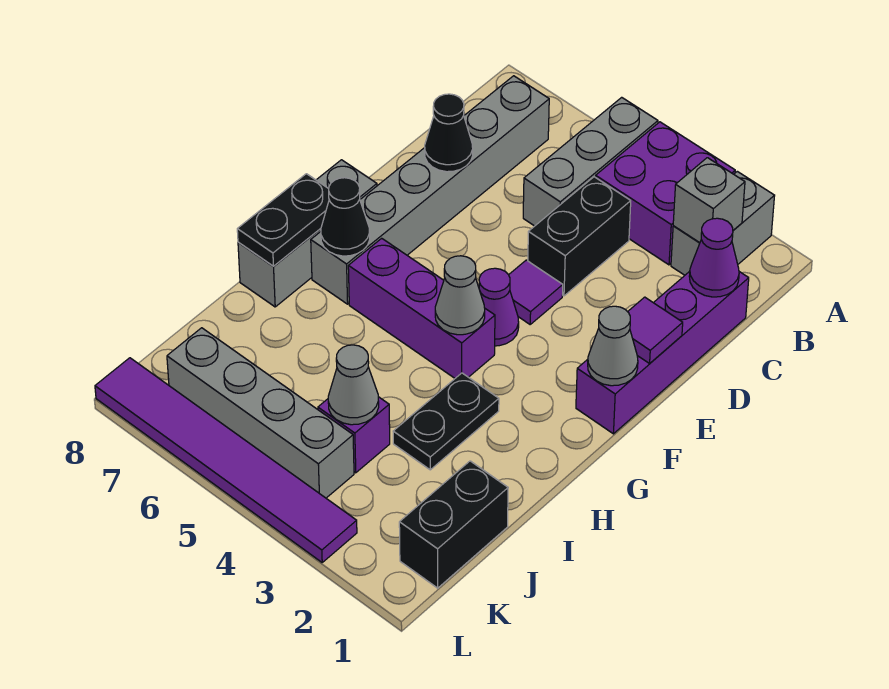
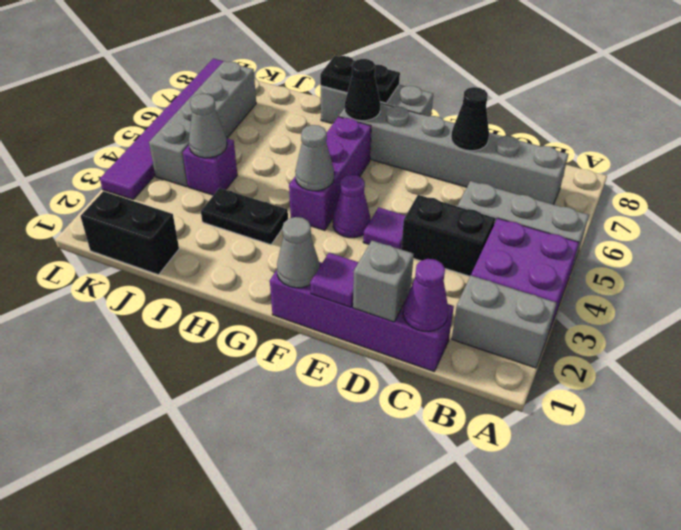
grey brick B2 level 2 -> grey brick D1 level 2

